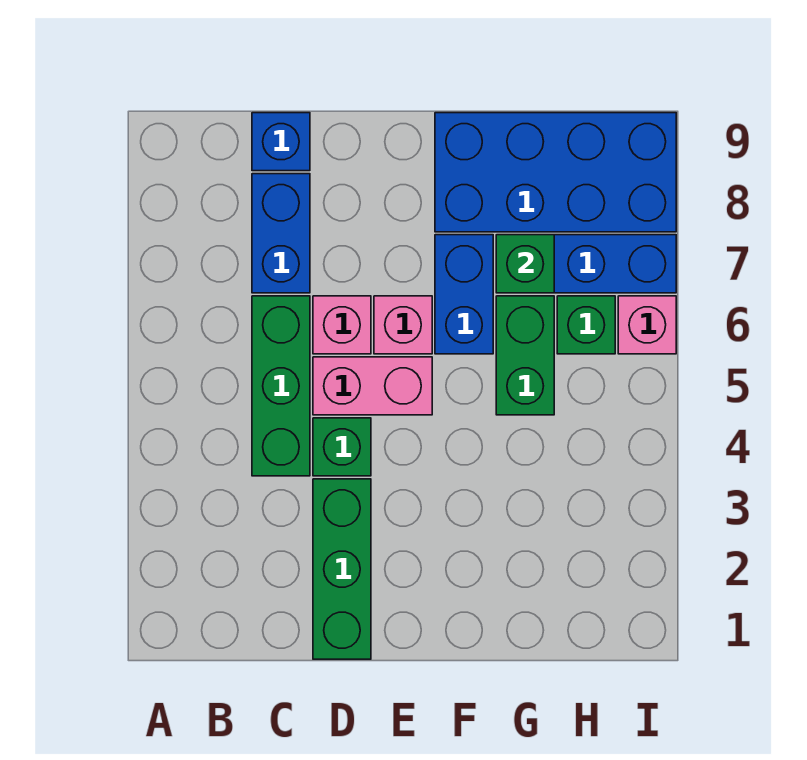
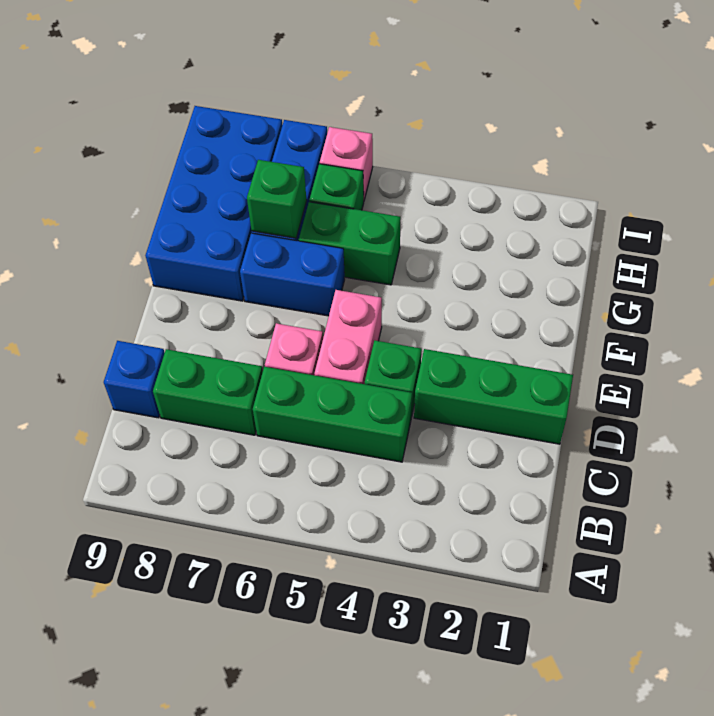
blue brick C7:C8 level 1 -> green brick C7:C8 level 1
pink brick E6 level 1 -> none

